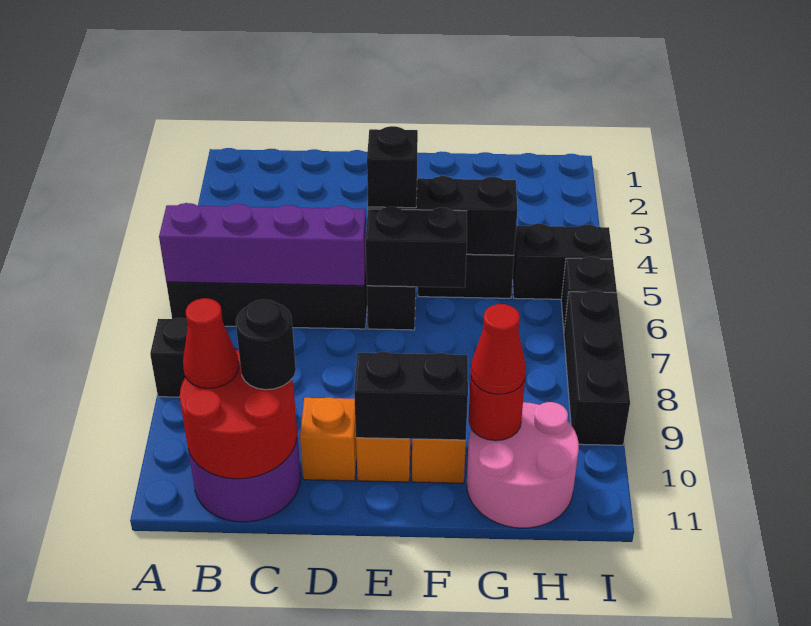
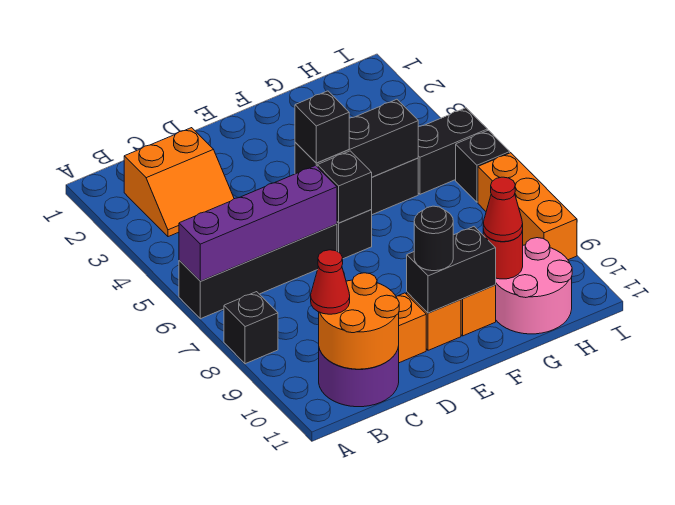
none -> orange slope B2:C3 level 1 top 2
red round brick B10:C11 level 2 -> orange round brick B10:C11 level 2
black round brick C10 level 3 -> black round brick E10 level 3
black brick E6:F6 level 2 -> black brick E6 level 2
black brick I7:I9 level 1 -> orange brick I7:I9 level 1

